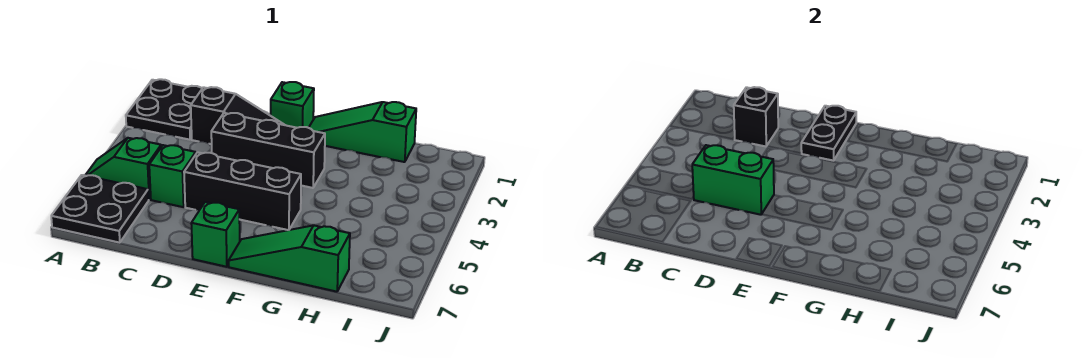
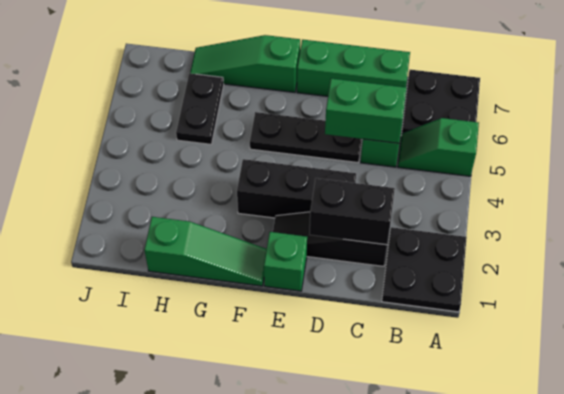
green slope A5:B5 level 1 top B -> green slope A5:B5 level 1 top A
black brick C2 level 2 -> black brick C2:D2 level 2
black brick D5:F5 level 1 -> black plate D5:F5 level 1
black plate E1:E2 level 2 -> black plate H5:H6 level 1
green brick E7 level 1 -> green brick C7:E7 level 1
green slope F7:H7 level 1 top H -> green slope F7:H7 level 1 top F

